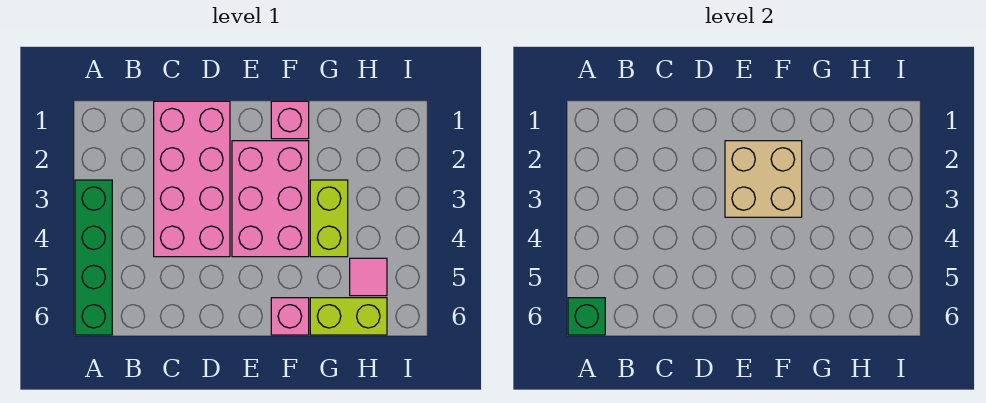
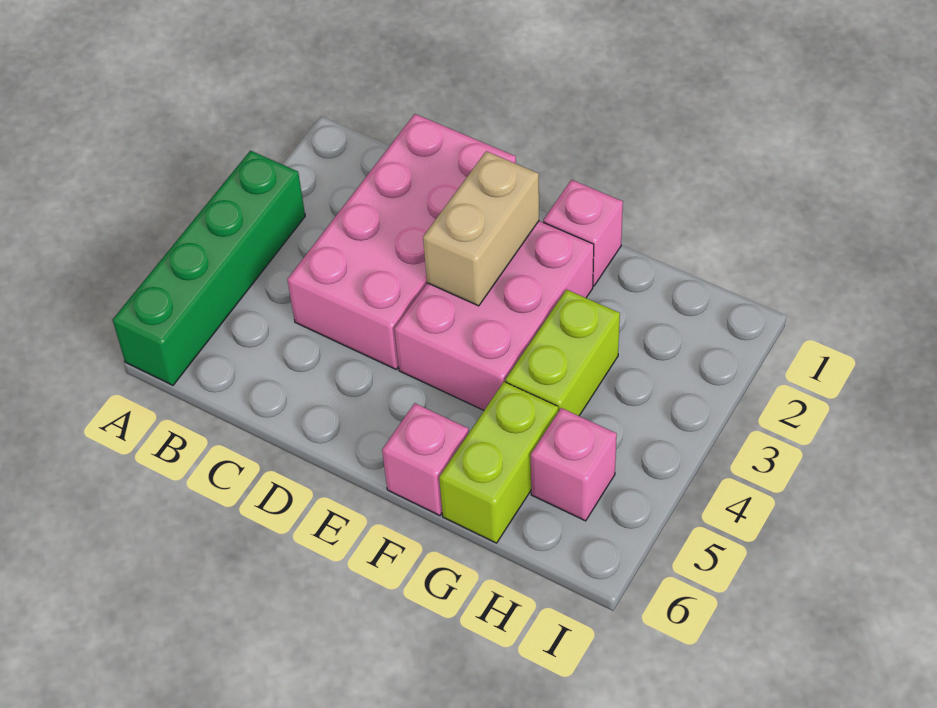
green brick A6 level 2 -> none
tan brick E2:F3 level 2 -> tan brick E2:E3 level 2
lime brick G6:H6 level 1 -> lime brick G5:G6 level 1
pink tile H5 level 1 -> pink brick H5 level 1

